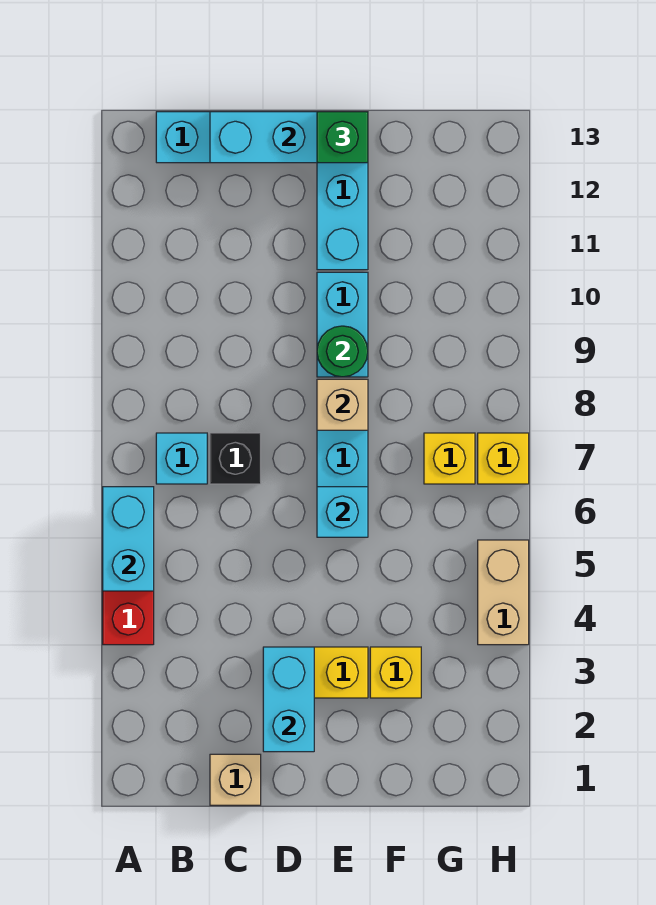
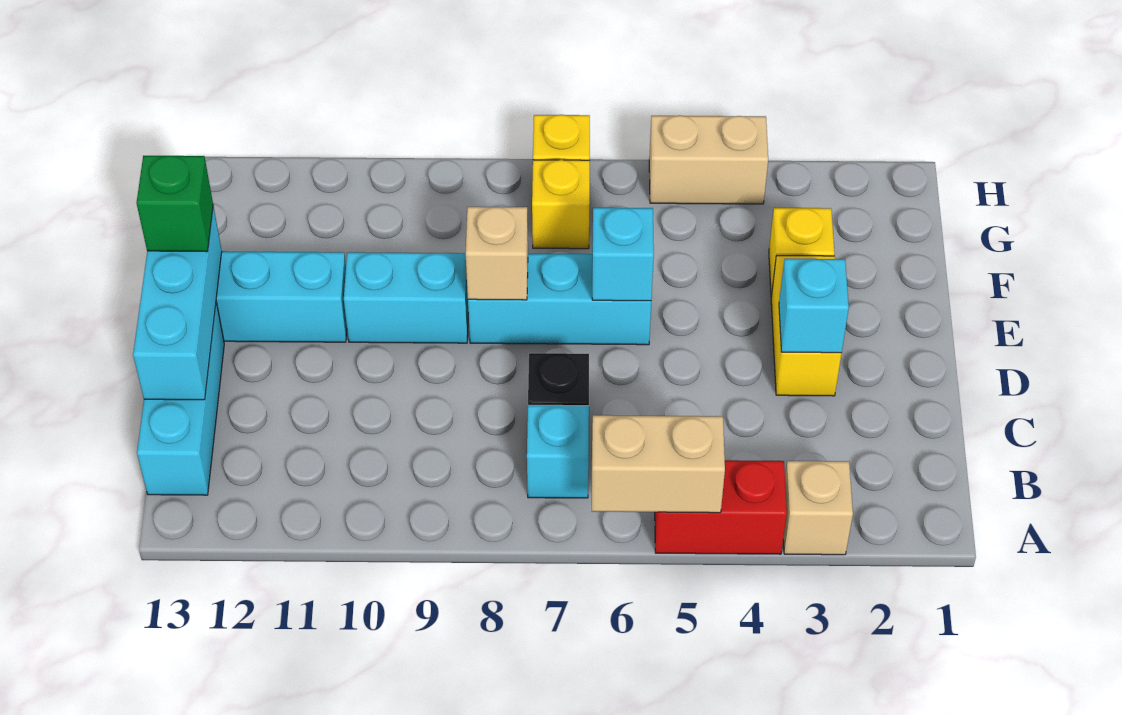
cyan brick A5:A6 level 2 -> tan brick A5:A6 level 2
tan brick C1 level 1 -> tan brick A3 level 1
cyan brick D2:D3 level 2 -> cyan brick D3 level 2
green round brick E9 level 2 -> none

